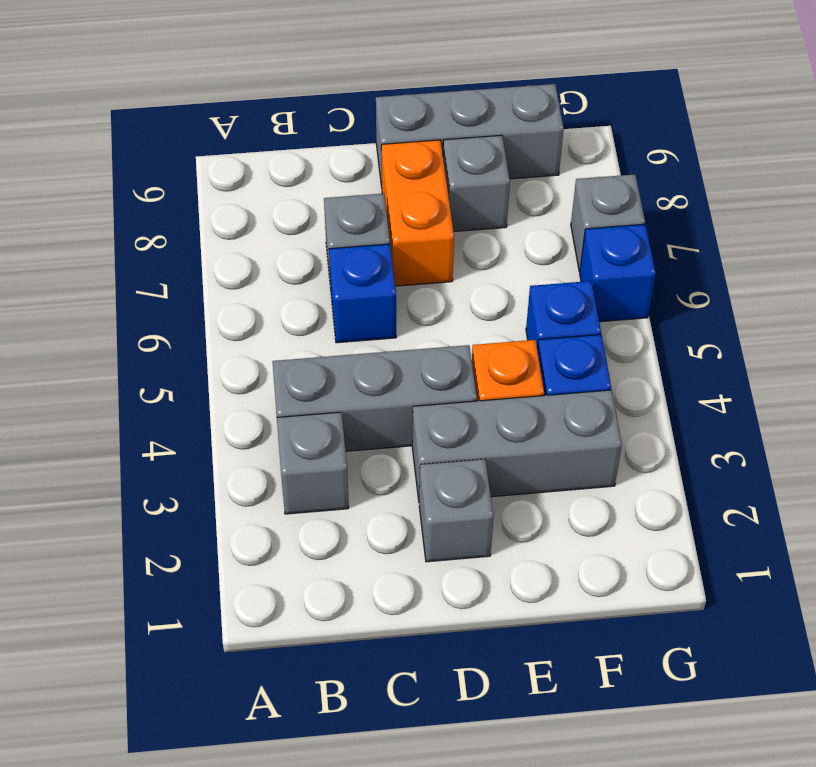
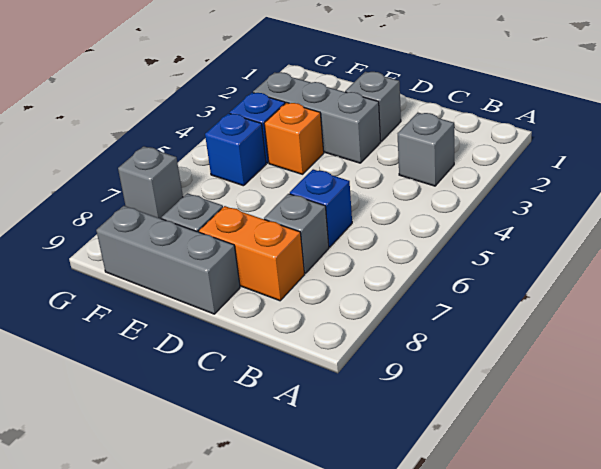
grey brick B4:D4 level 1 -> none
orange brick D7:D8 level 1 -> orange brick C8:D8 level 1
blue brick G6 level 1 -> none

